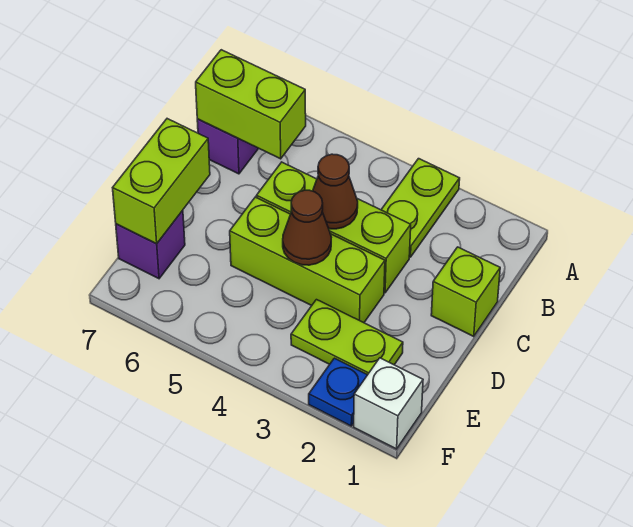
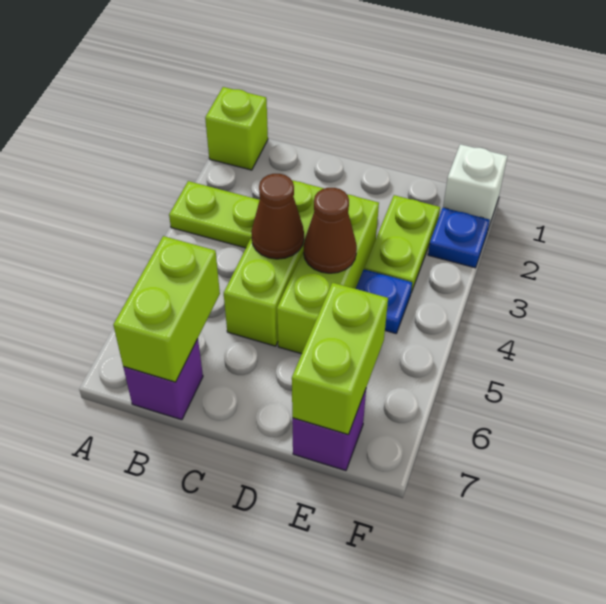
lime brick C1 level 1 -> lime brick A1 level 1
lime brick D7:E7 level 2 -> lime brick E6:E7 level 2
none -> blue plate E4 level 1

